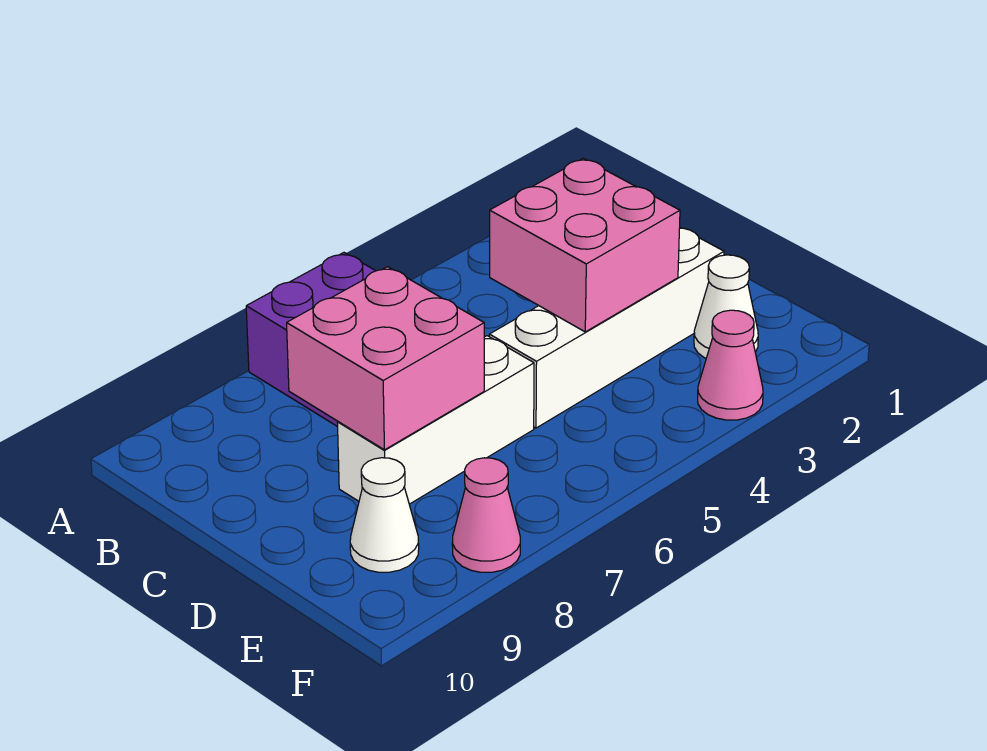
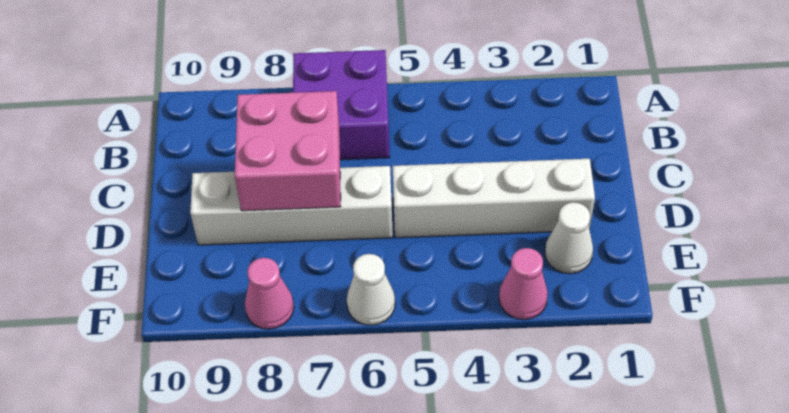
pink brick C3:D4 level 2 -> none
white brick D6:D8 level 1 -> white brick D6:D9 level 1
white cone E9 level 1 -> white cone F6 level 1

